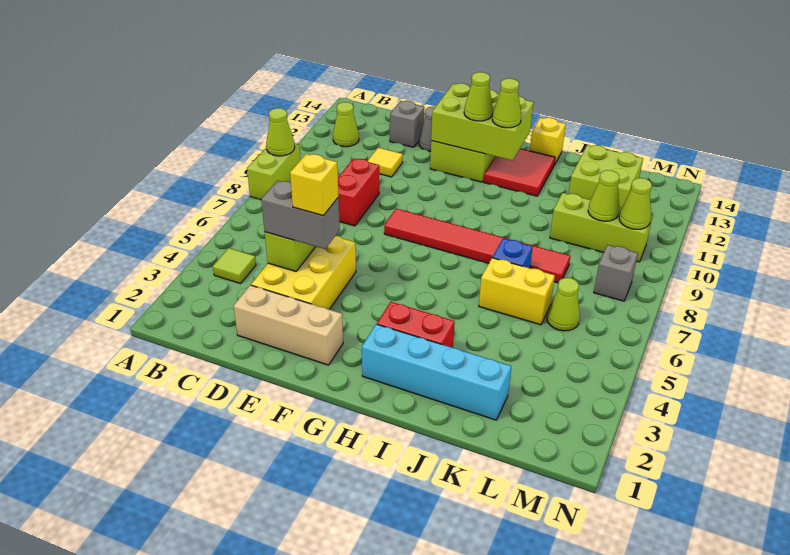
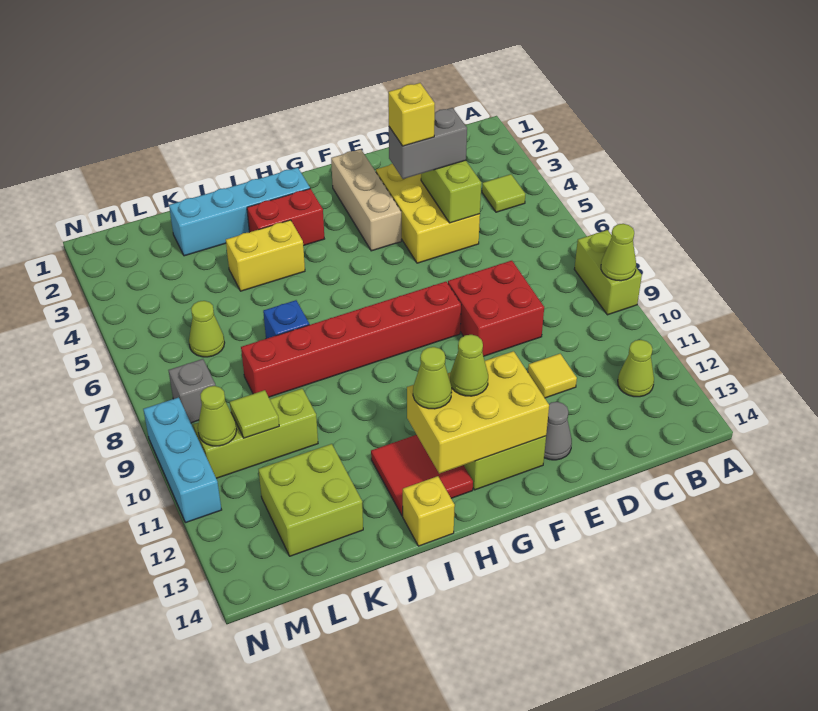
tan brick D2:F2 level 1 -> tan brick F2:F4 level 1
red brick D8:D9 level 1 -> red brick D8:E9 level 1
grey brick D13 level 1 -> none
red tile F8:K8 level 1 -> red brick F8:K8 level 1
lime brick F12:H13 level 2 -> yellow brick F12:H13 level 2
yellow brick J6:K6 level 1 -> yellow brick I4:J4 level 1
lime cone L10 level 2 -> lime tile L10 level 2
none -> cyan brick N9:N11 level 1

